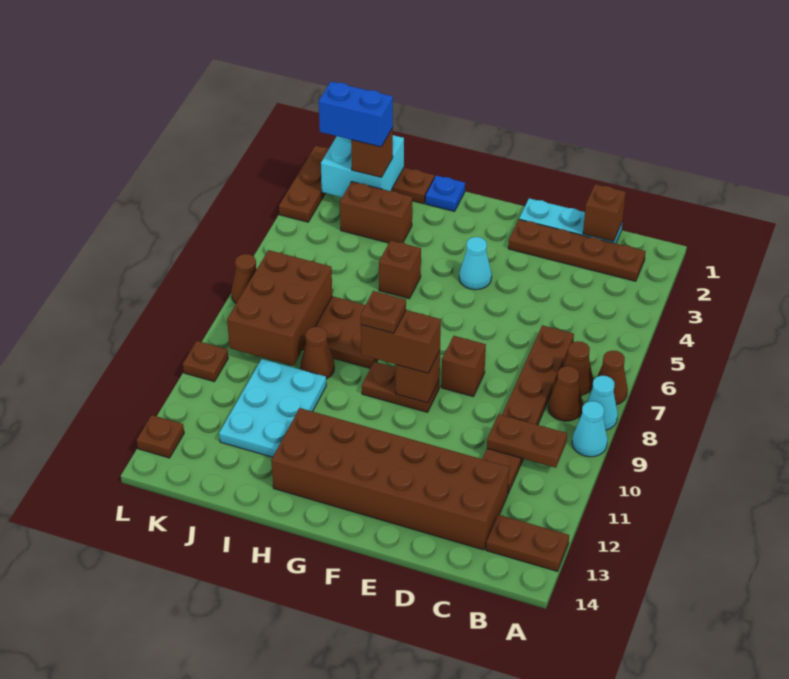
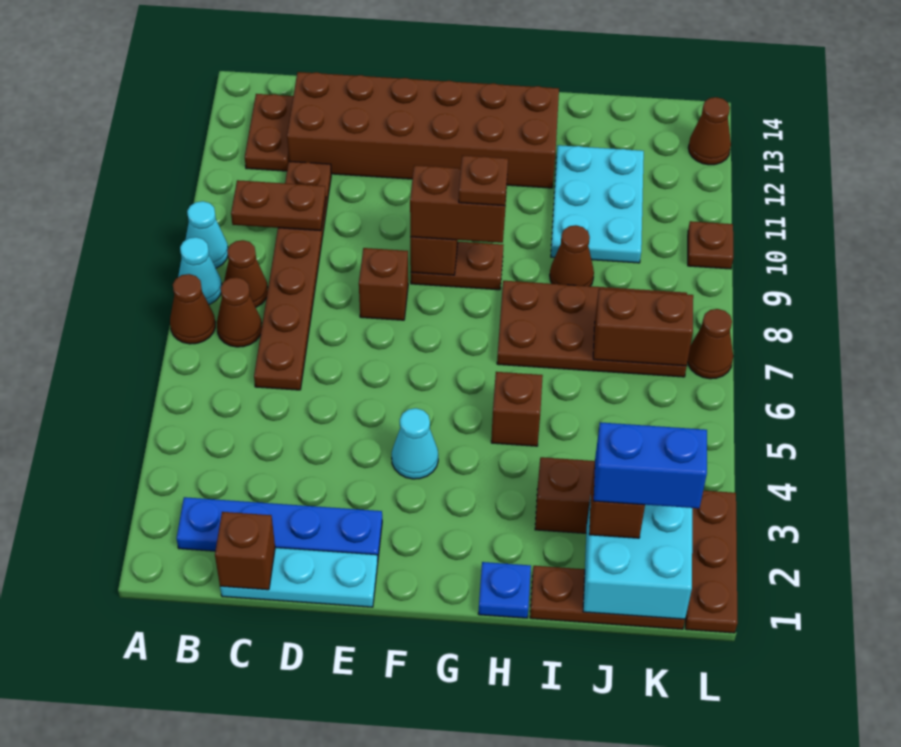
brown plate A13:B13 level 1 -> brown plate B12:B13 level 1
brown plate B2:E2 level 1 -> blue plate B2:E2 level 1
brown brick J7:K9 level 2 -> brown brick J7:K7 level 2
brown plate L13 level 1 -> brown cone L13 level 1

